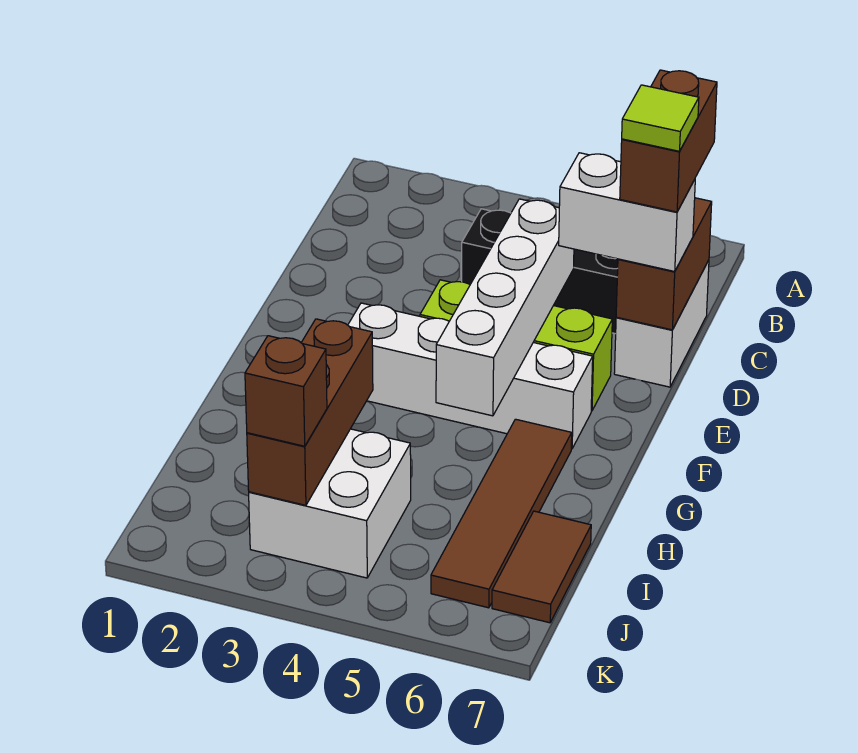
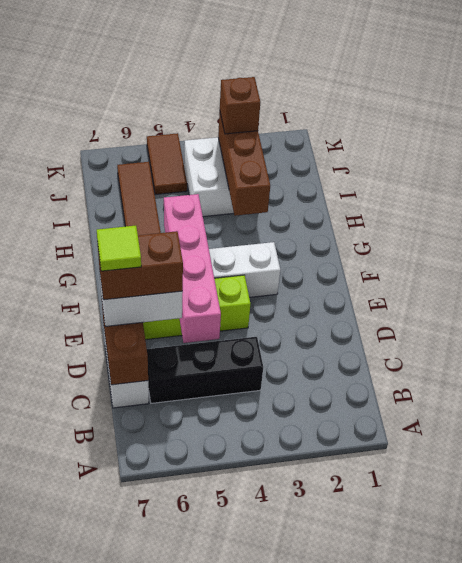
brown brick C7:D7 level 4 -> brown brick D6:D7 level 4
white brick D5:G5 level 2 -> pink brick D5:G5 level 2
brown tile I7:J7 level 1 -> brown tile J5:K5 level 1

